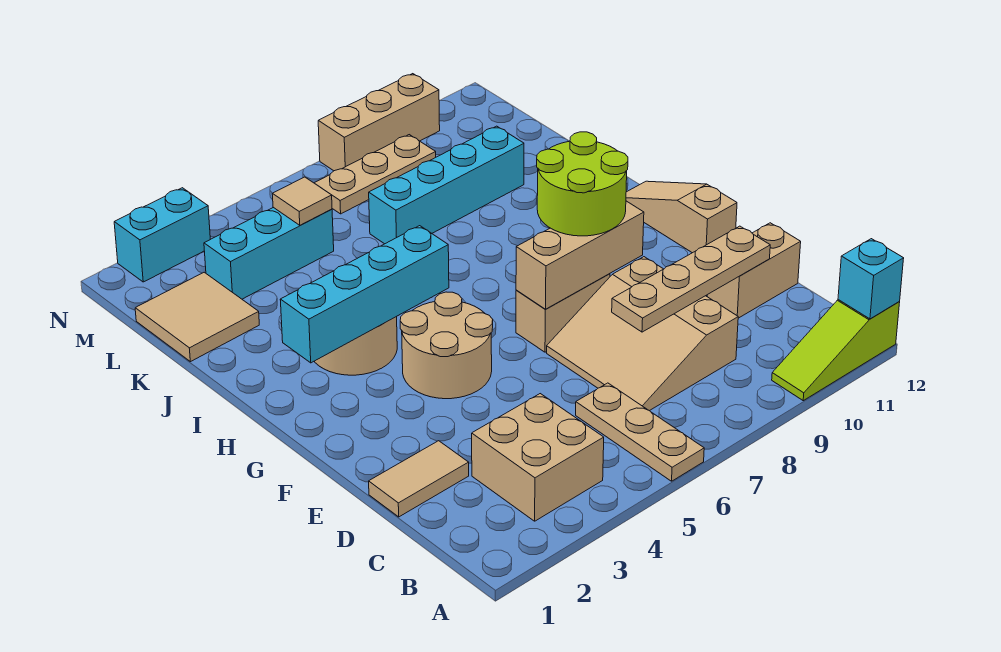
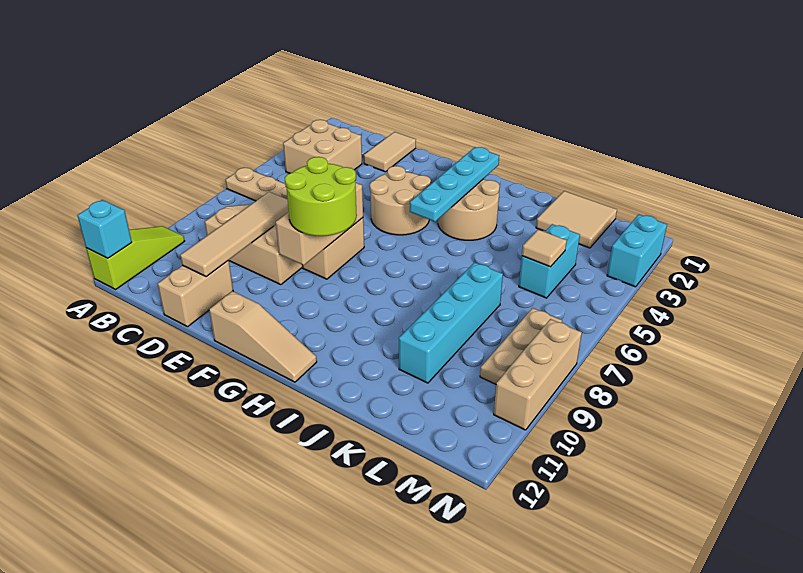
tan plate D8:D11 level 2 -> tan tile D8:D11 level 2
cyan brick H2:H5 level 2 -> cyan plate H2:H5 level 2
cyan brick L3:L5 level 1 -> cyan brick L4:L5 level 1

